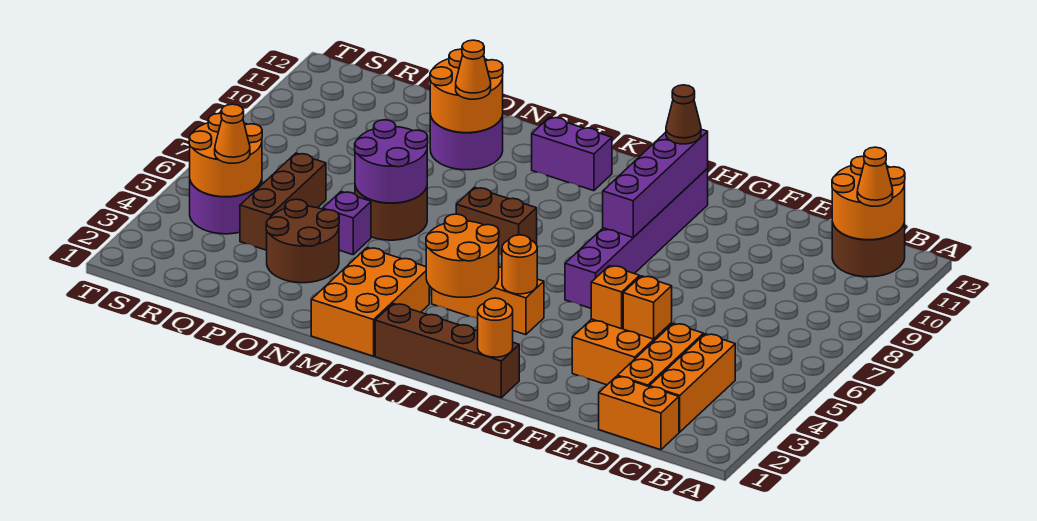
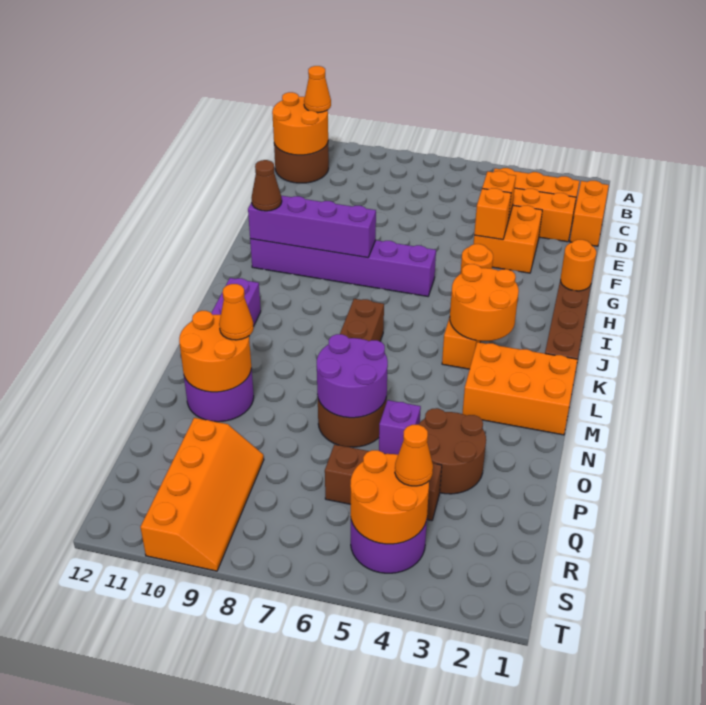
none -> orange slope Q9:T10 level 1 top 10

